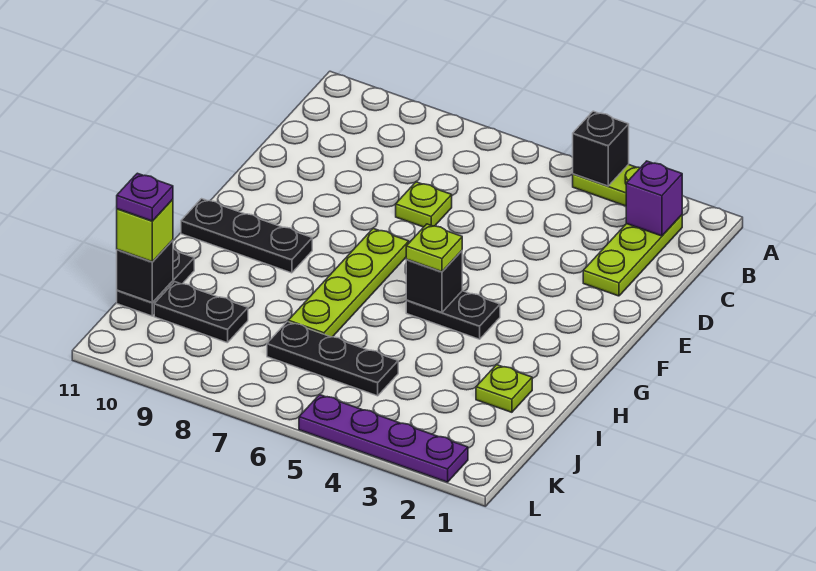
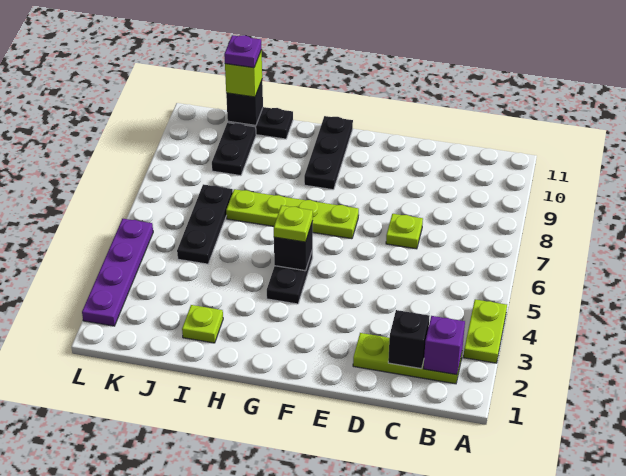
black brick A4 level 2 -> black brick C2 level 2

